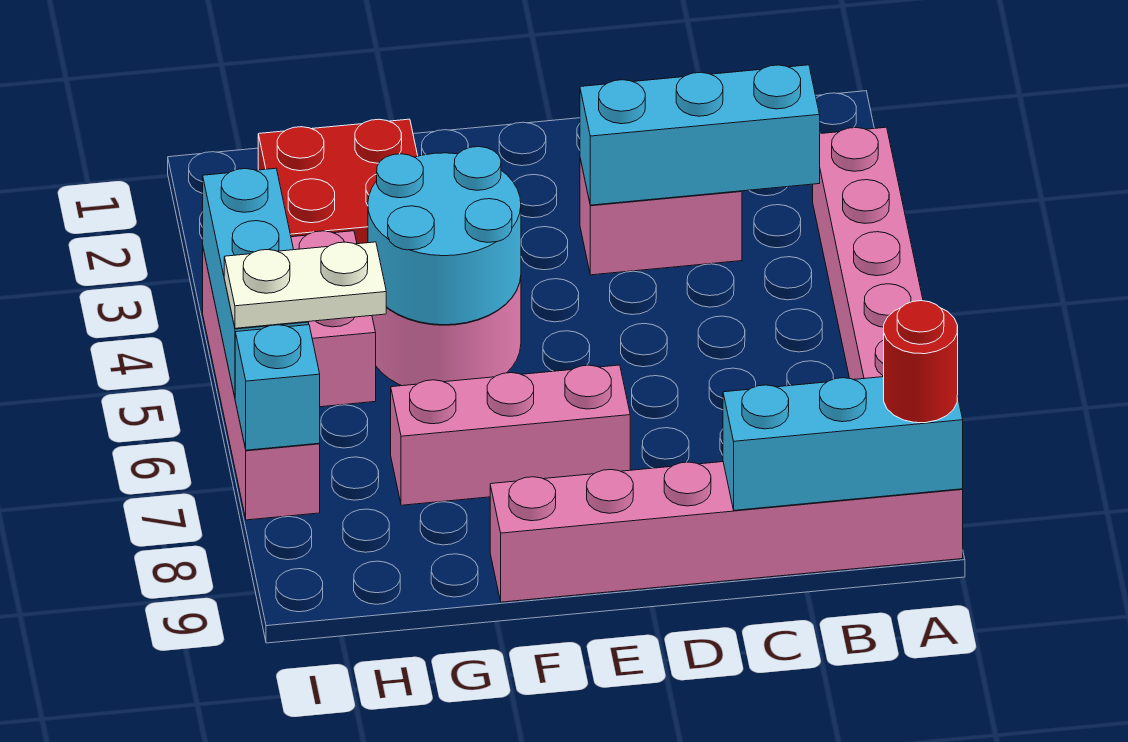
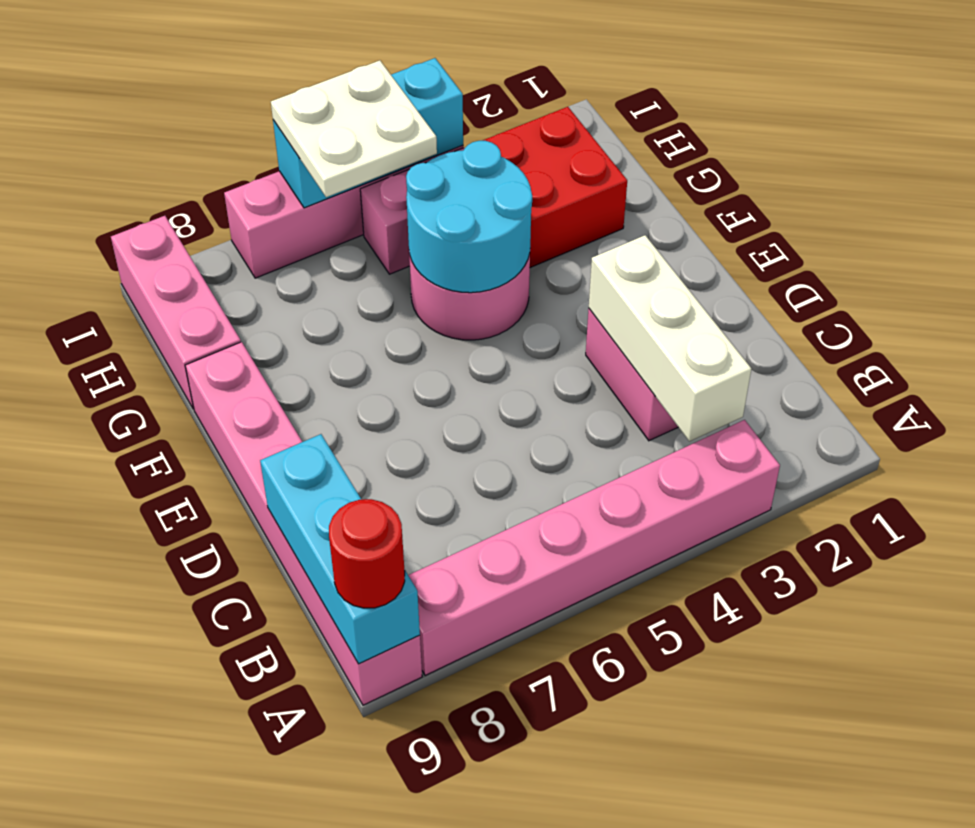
cyan brick B3:D3 level 2 -> white brick B3:D3 level 2
pink brick E7:G7 level 1 -> pink brick G9:I9 level 1
white plate H6:I6 level 3 -> white plate H5:I6 level 3
cyan brick I7 level 2 -> none

